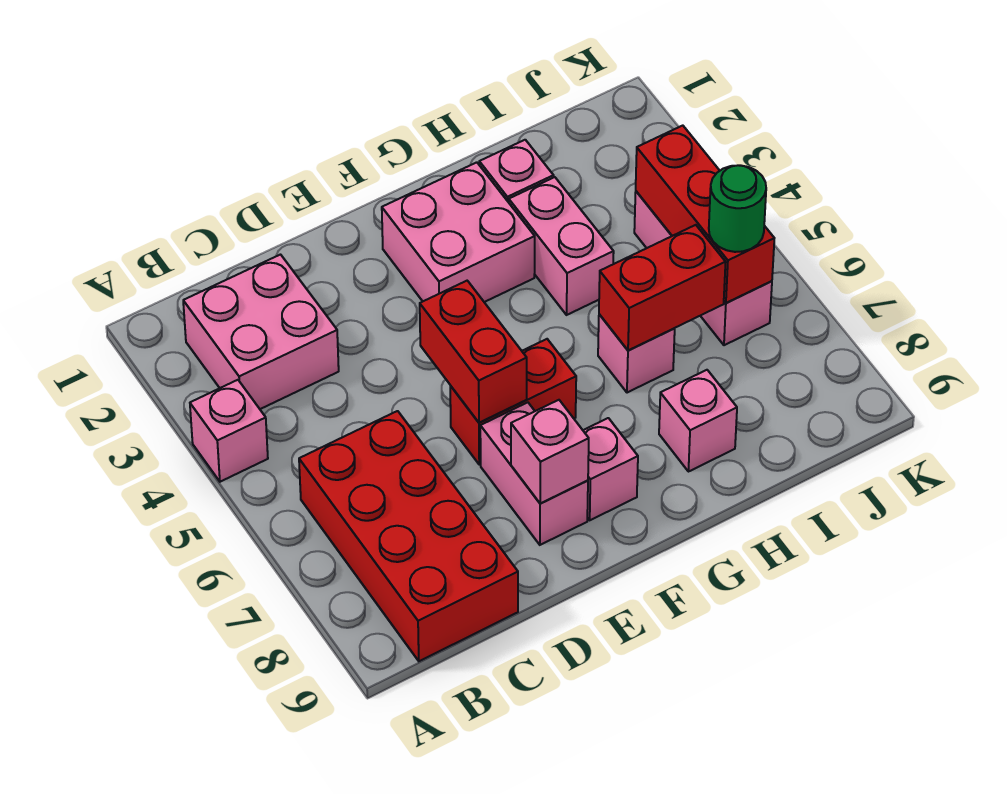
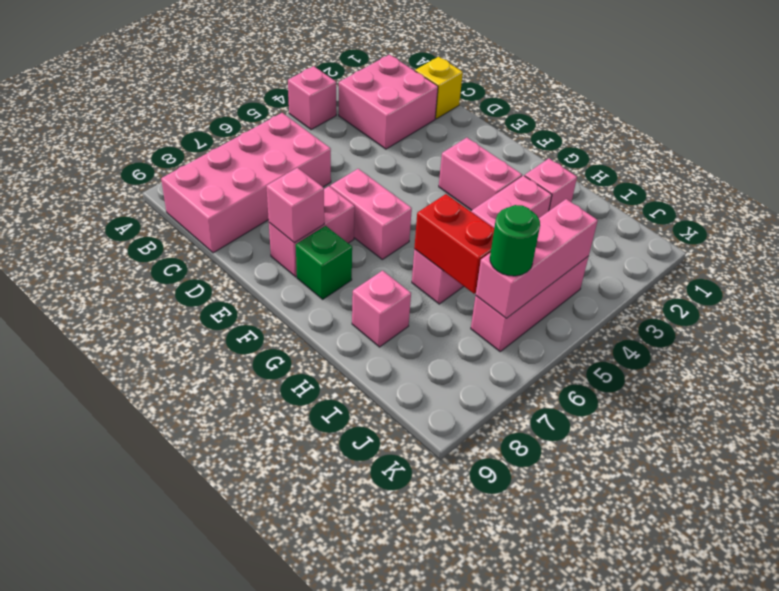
red brick B6:C9 level 1 -> pink brick B6:C9 level 1
none -> yellow brick C1 level 1
red brick E5:E6 level 2 -> none
red brick E6:F6 level 1 -> pink brick E6:F6 level 1
pink brick F2:G3 level 1 -> pink brick F3:G3 level 1
pink brick F8 level 1 -> green brick F8 level 1
red brick J4:J6 level 2 -> pink brick J4:J6 level 2

